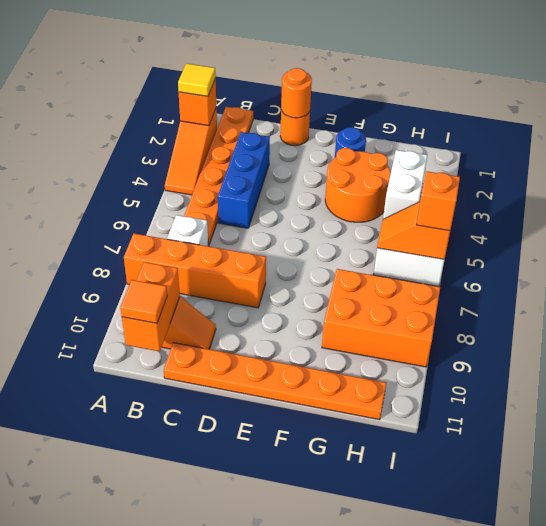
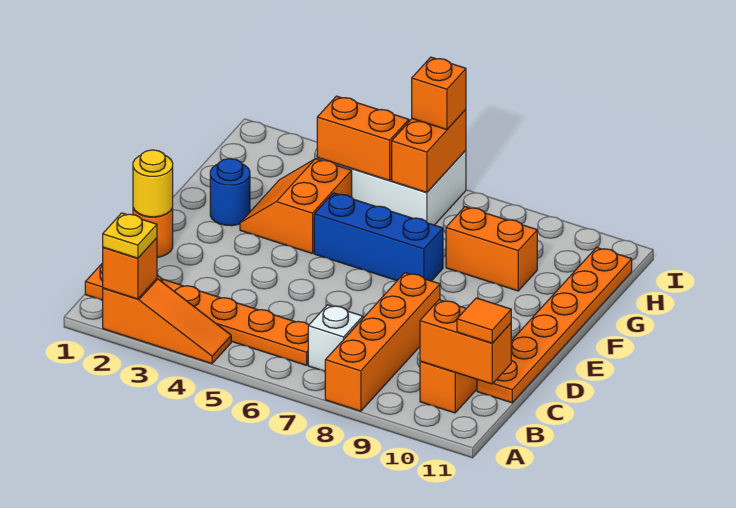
yellow tile A2 level 3 -> yellow plate A2 level 3
blue brick C3:C5 level 1 -> blue brick F5:F7 level 1
orange round brick D1 level 2 -> yellow round brick D1 level 2
orange round brick F3:G4 level 1 -> orange slope F3:G4 level 1 top 4
orange brick G8:I9 level 1 -> orange brick G8:G9 level 1
white brick H4:H5 level 2 -> orange brick H4:H5 level 2
orange slope H6:I6 level 2 top I -> orange brick H6:I6 level 2

